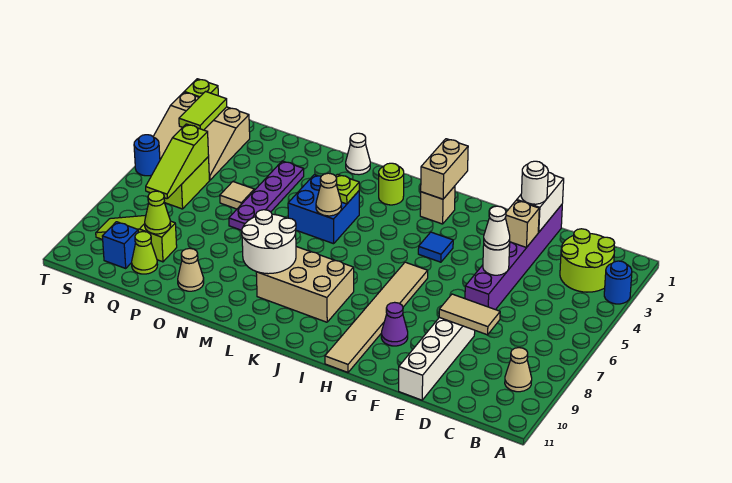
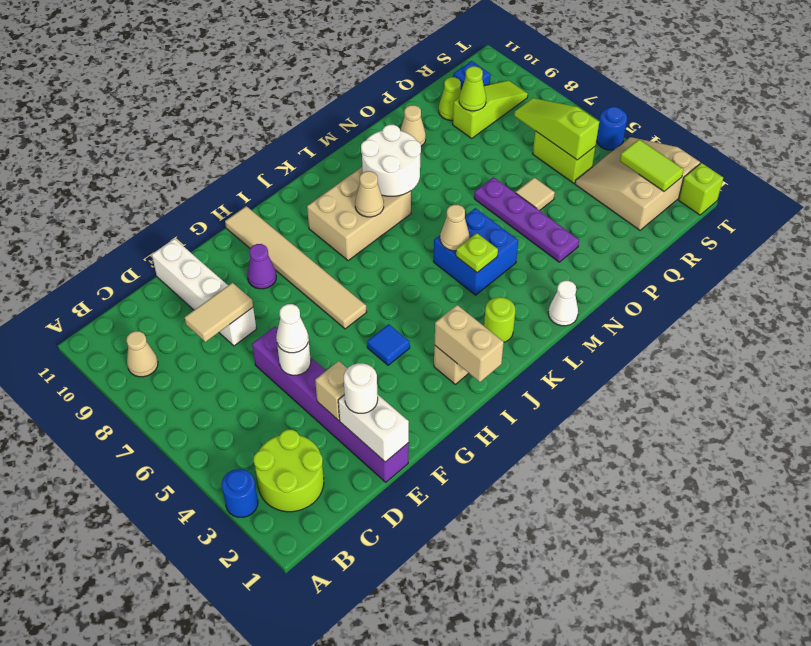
none -> tan cone K8 level 2

